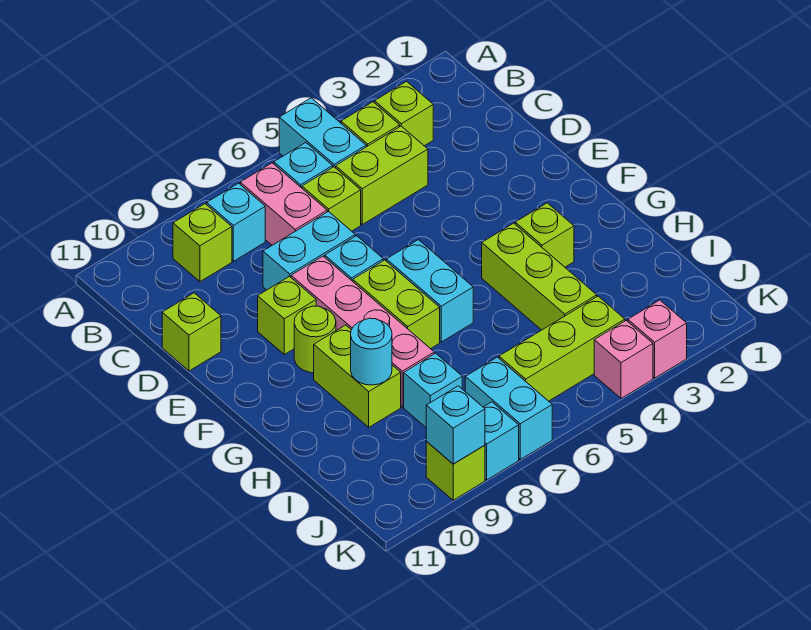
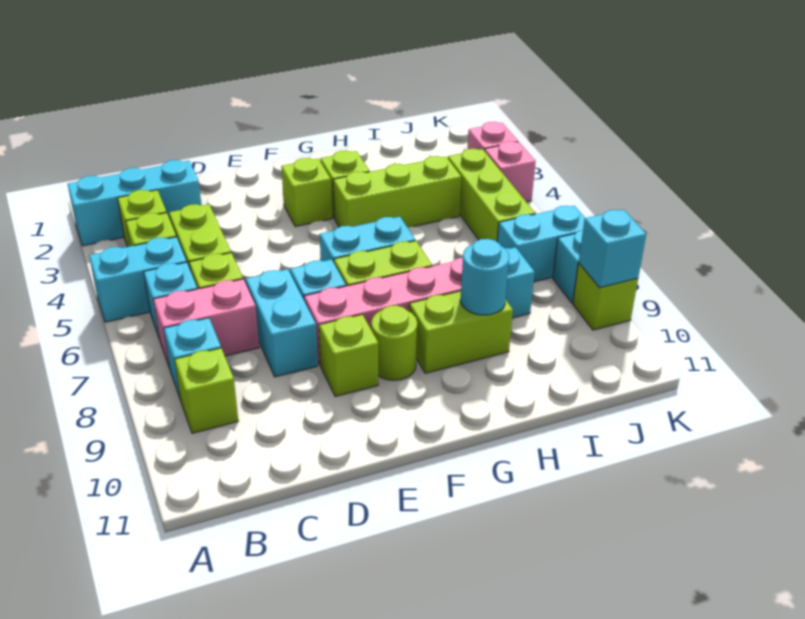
none -> cyan brick A2:C2 level 1
lime brick D11 level 1 -> lime brick F3 level 1

